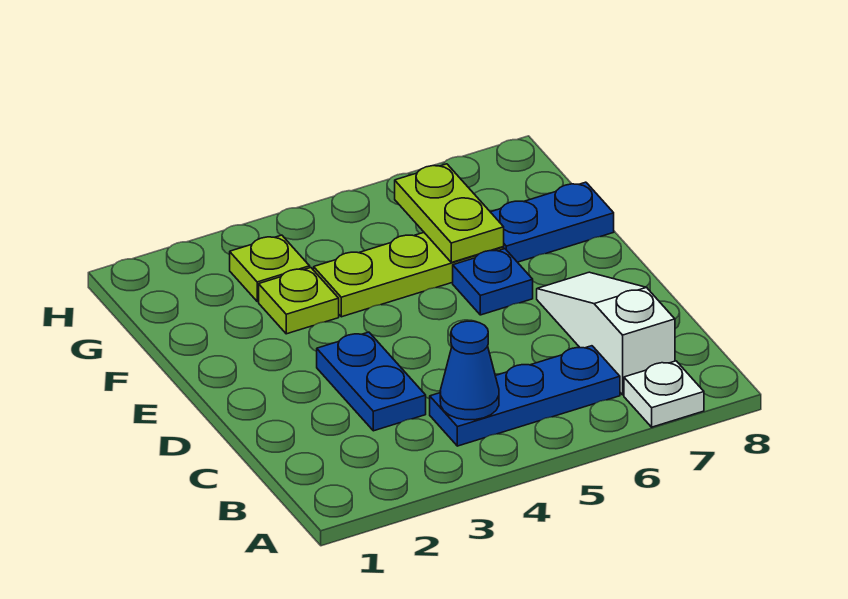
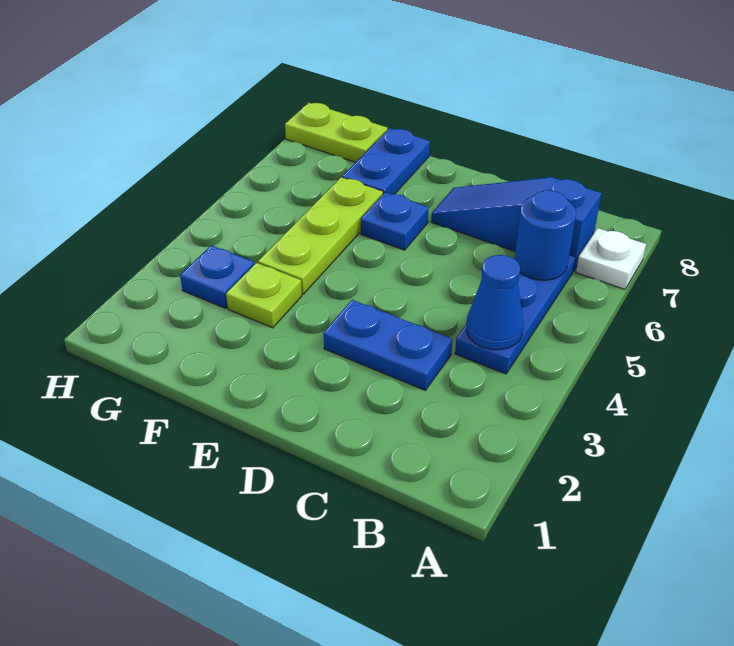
none -> blue round brick B6 level 2
white slope B7:D7 level 1 top B -> blue slope B7:D7 level 1 top B
lime plate F6:G6 level 2 -> lime plate G8:H8 level 1
lime plate G3 level 1 -> blue plate G3 level 1

